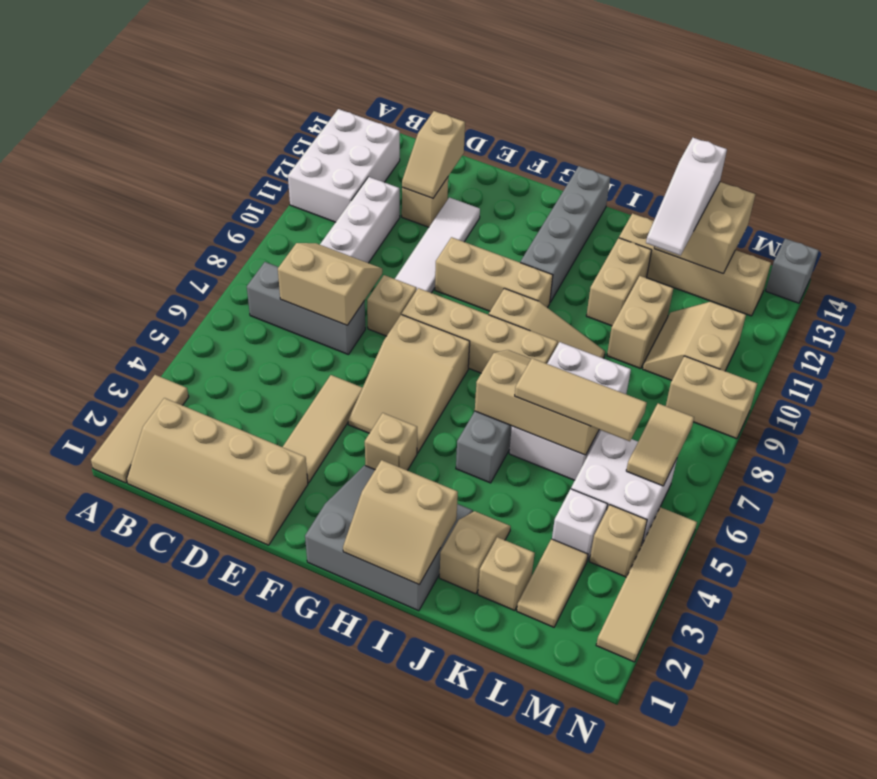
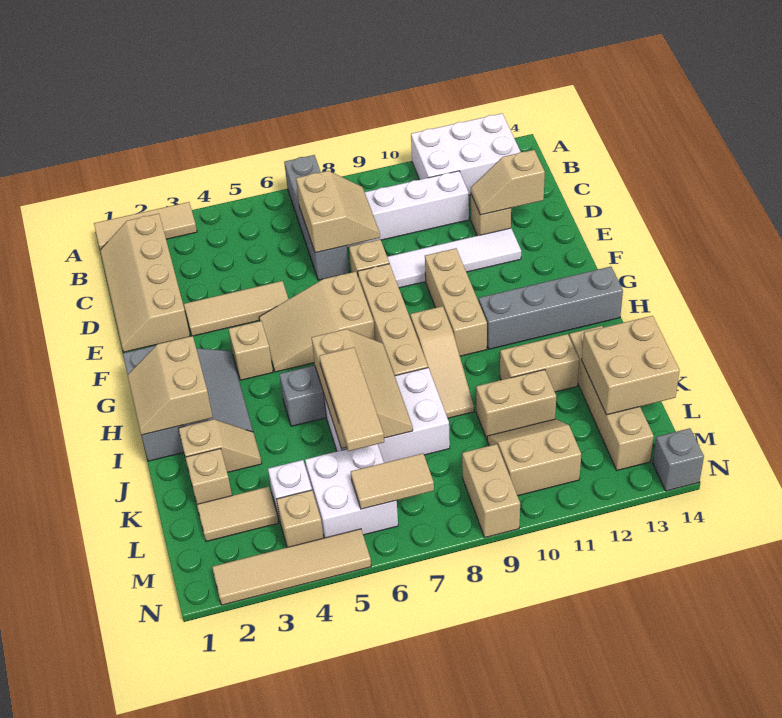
grey brick B7:D7 level 1 -> grey brick A7:D7 level 1
white slope K12:K14 level 3 top 14 -> none

